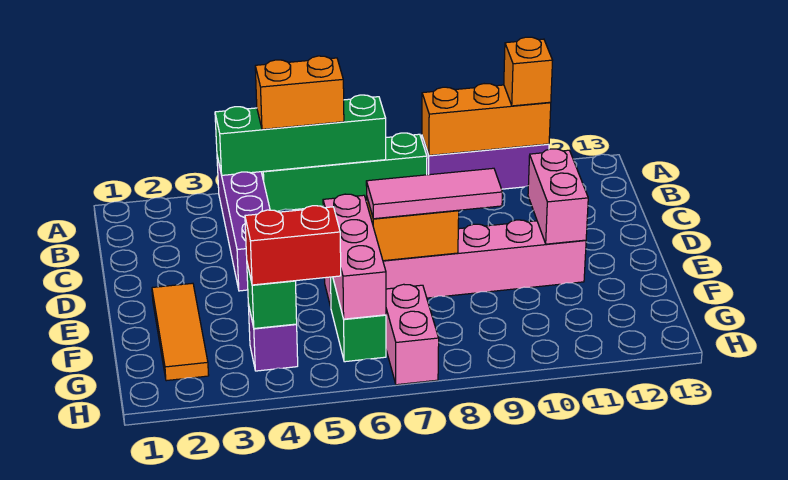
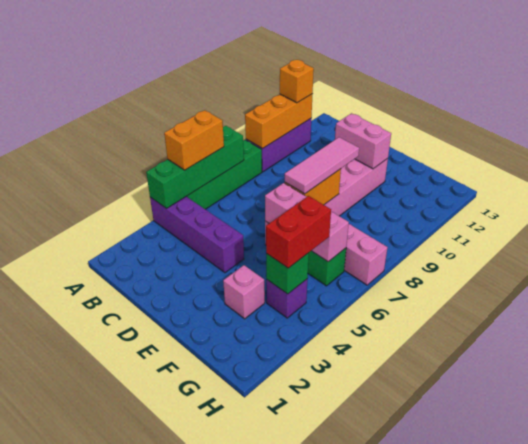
orange tile E2:G2 level 1 -> none
none -> pink brick F3 level 1

